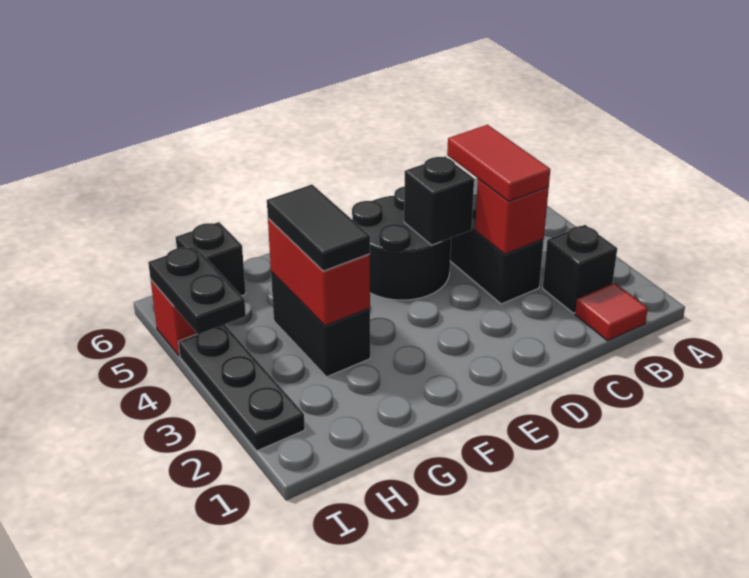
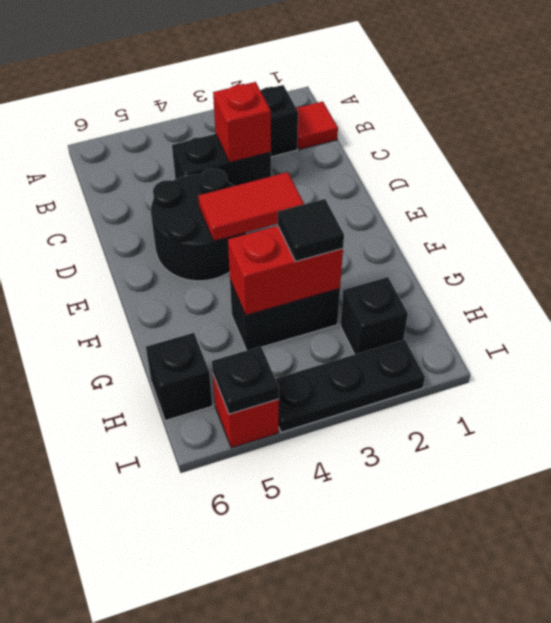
red tile C3:C4 level 3 -> red tile E3:E4 level 2
black brick D4 level 2 -> black brick H2 level 1
black tile G3:G4 level 3 -> black tile G3 level 3
black plate I4:I5 level 2 -> black plate I5 level 2

